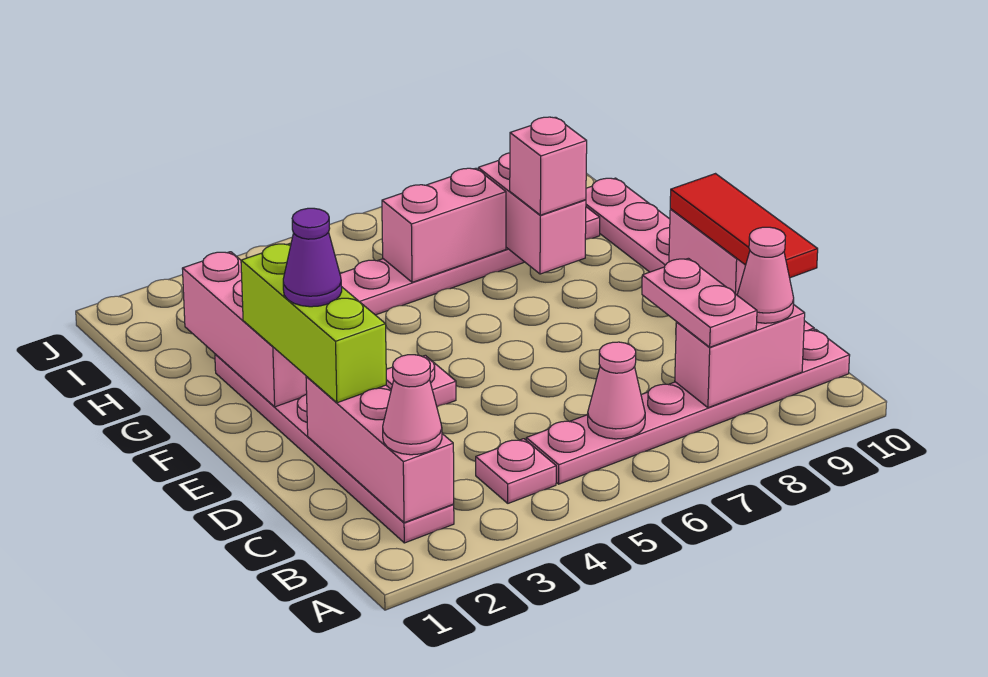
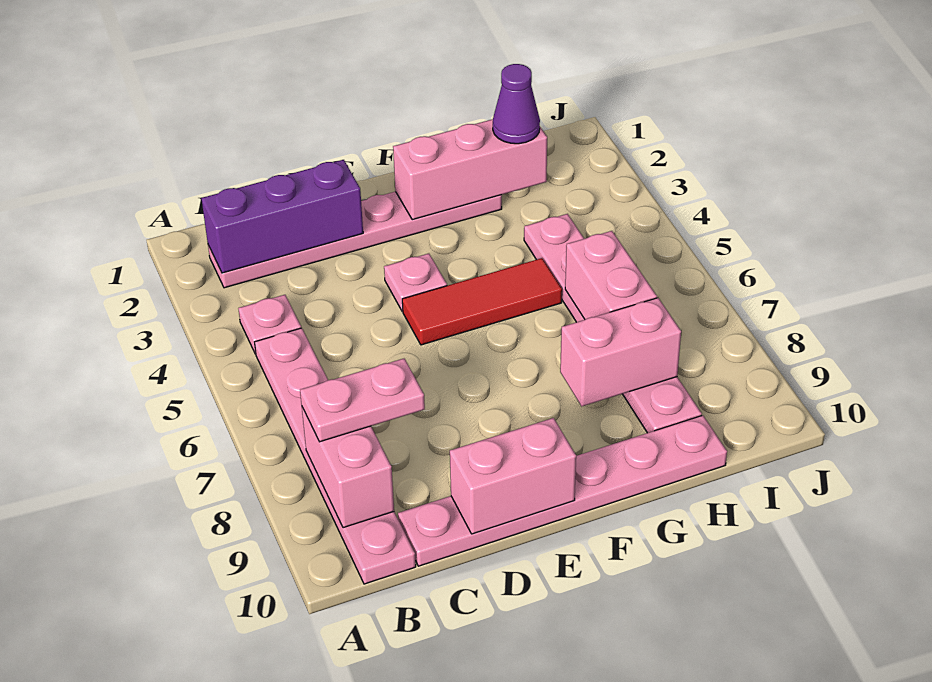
pink brick B2:D2 level 2 -> purple brick B2:D2 level 2
pink cone B2 level 3 -> none
pink cone B6 level 2 -> none
pink cone B9 level 3 -> none
red tile C10:E10 level 3 -> red tile E5:G5 level 1
lime brick D2:F2 level 3 -> none
purple cone E2 level 4 -> purple cone H2 level 3
pink brick G8 level 3 -> none

